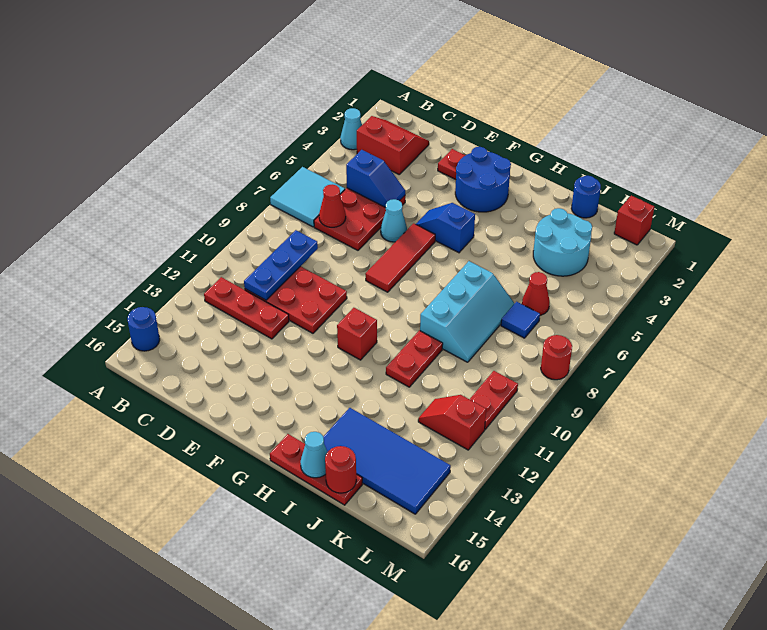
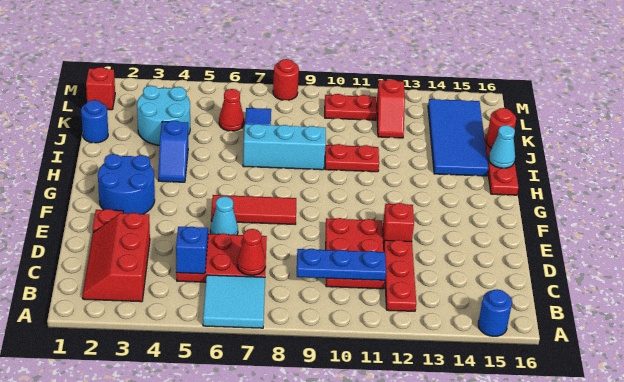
cyan cone A3 level 1 -> none
red slope B2:C3 level 1 top 3 -> red slope B2:D3 level 1 top 3
blue slope F5:G5 level 1 top G -> blue slope H4:I4 level 1 top I
red brick G11 level 1 -> red brick E12 level 1

